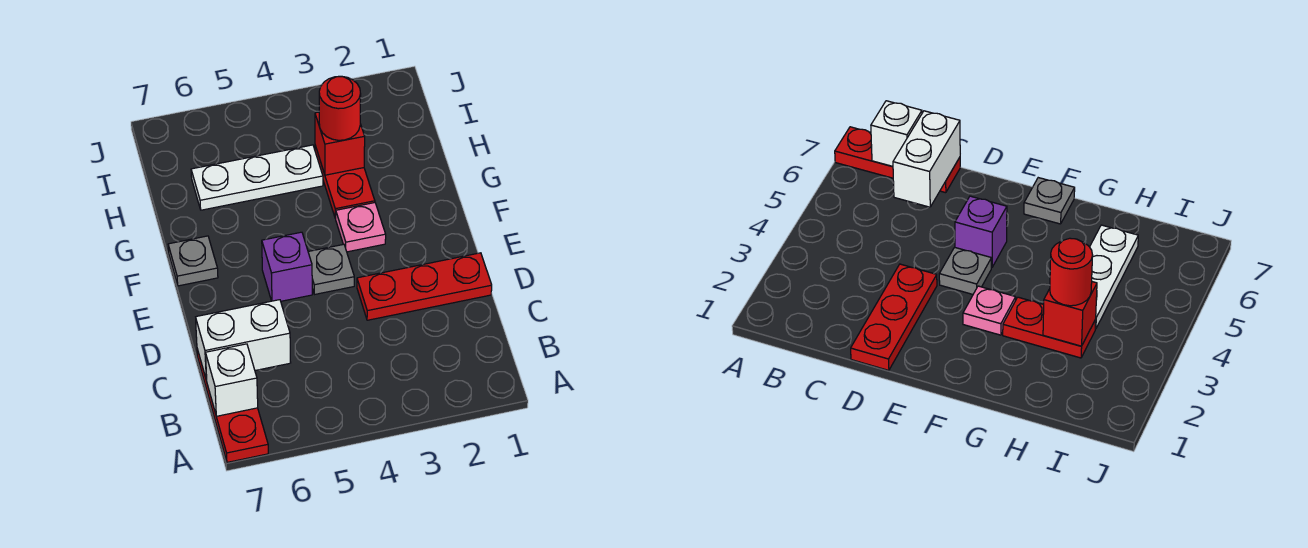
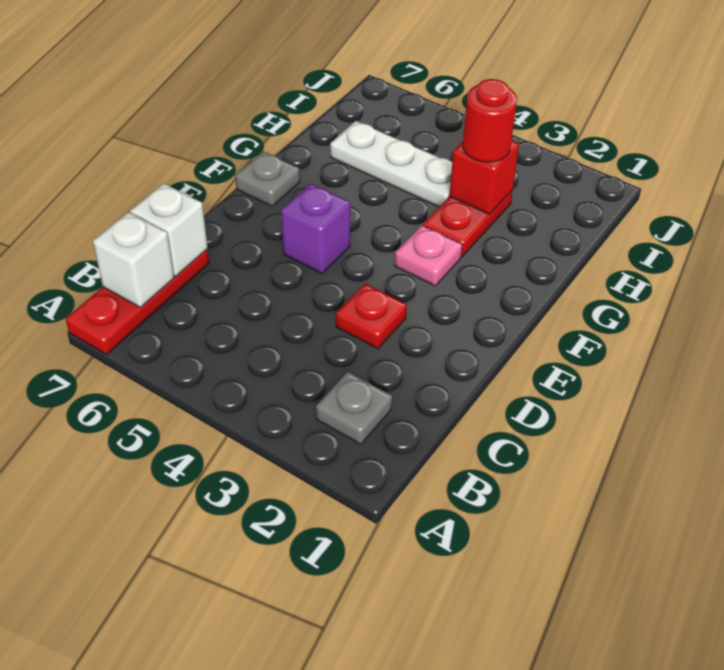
white brick C6:C7 level 2 -> white brick C7 level 2
red plate D1:D3 level 1 -> red plate D3 level 1
grey plate E4 level 1 -> grey plate B2 level 1

